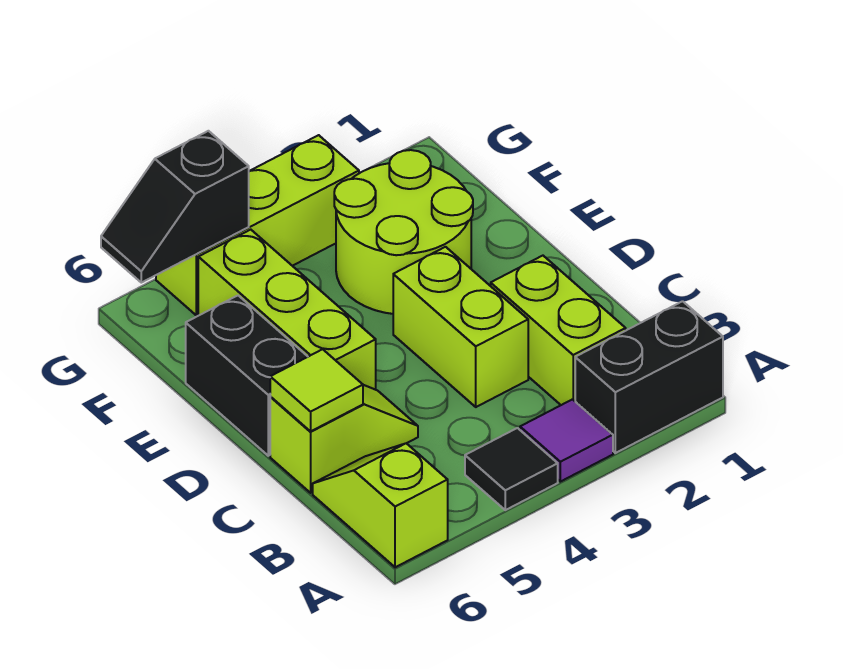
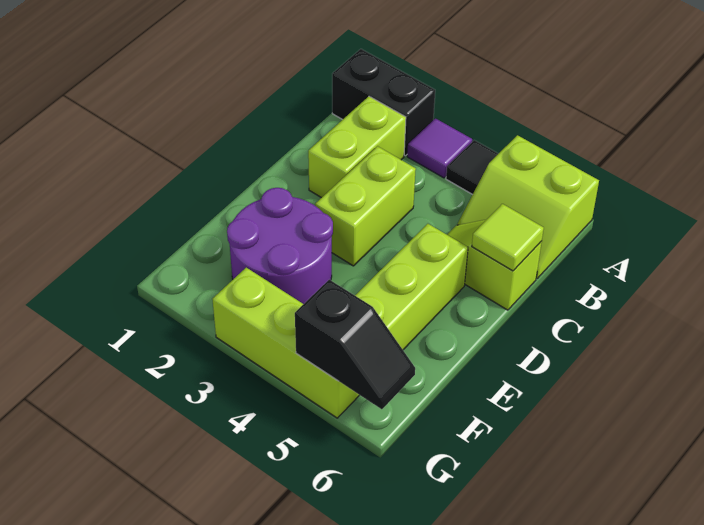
lime slope A6:B6 level 1 top A -> lime slope A5:B6 level 1 top A
black brick D6:E6 level 1 -> none
lime round brick E2:F3 level 1 -> purple round brick E2:F3 level 1

